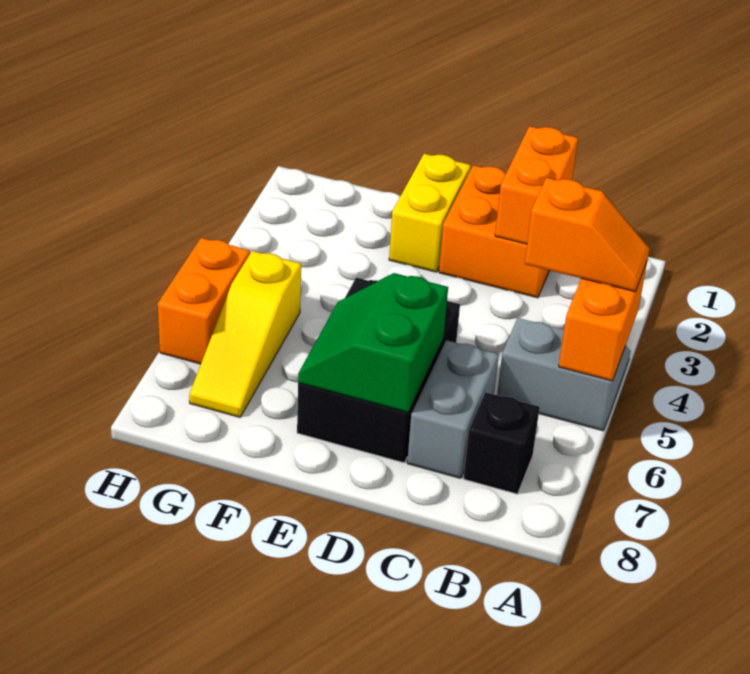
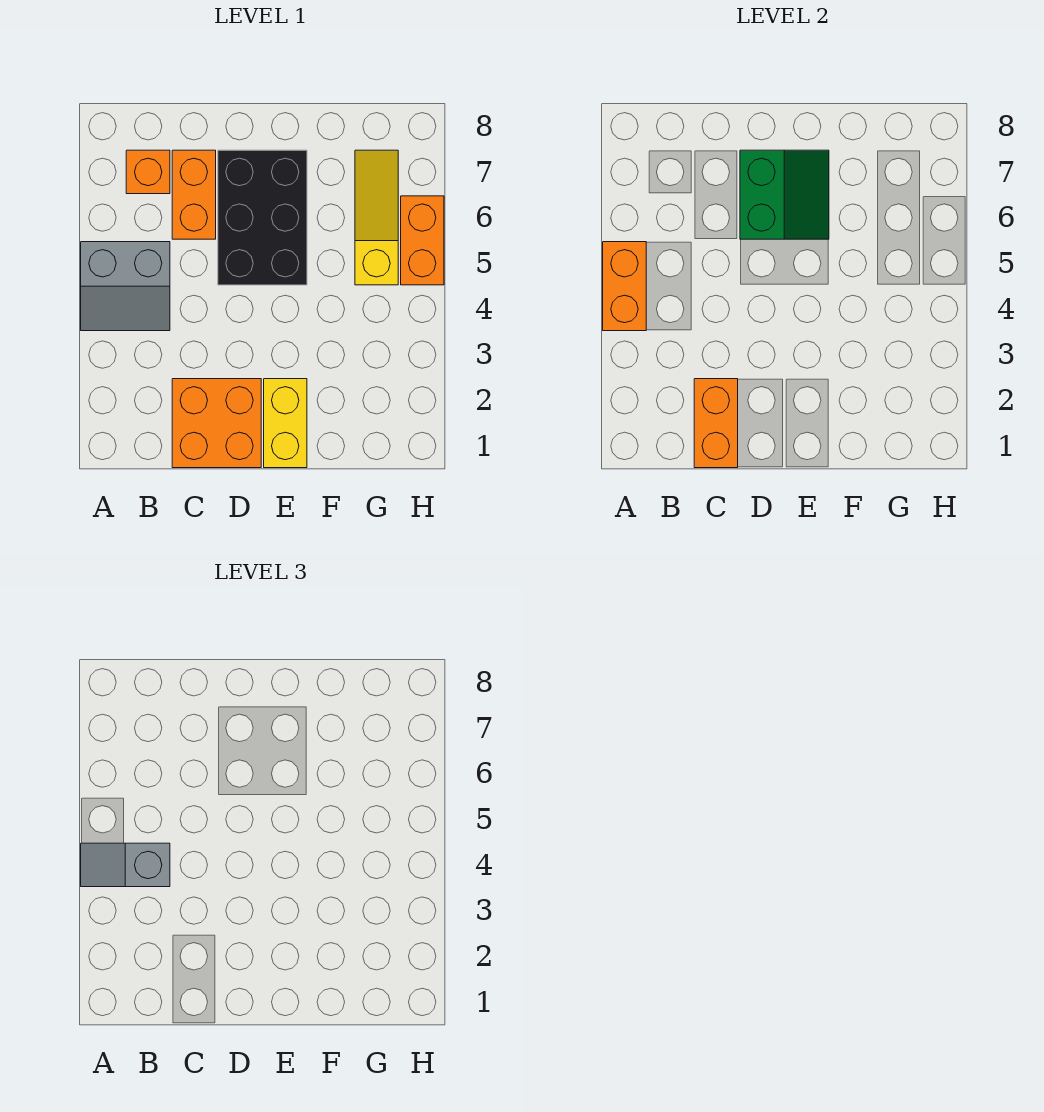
orange slope A4:B4 level 3 top B -> grey slope A4:B4 level 3 top B
black brick B7 level 1 -> orange brick B7 level 1
grey brick C6:C7 level 1 -> orange brick C6:C7 level 1

